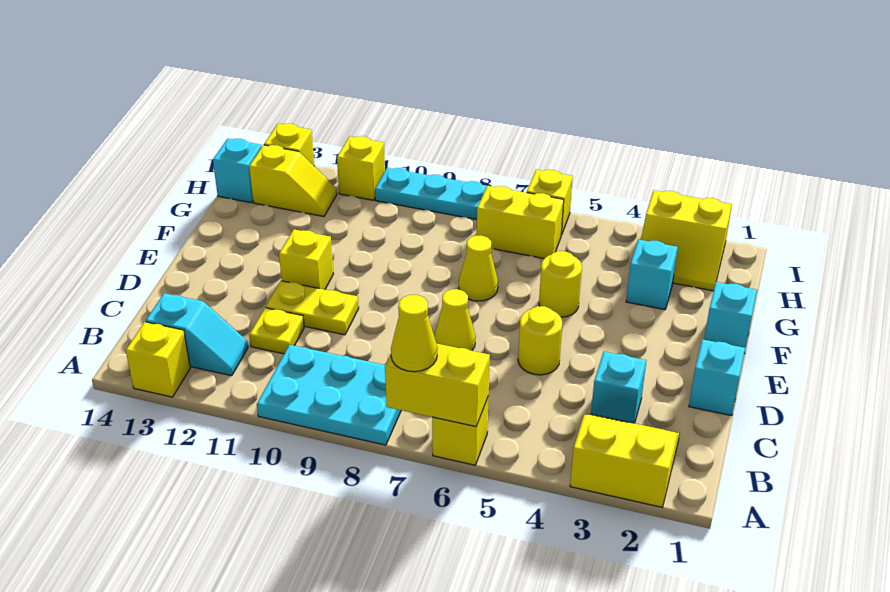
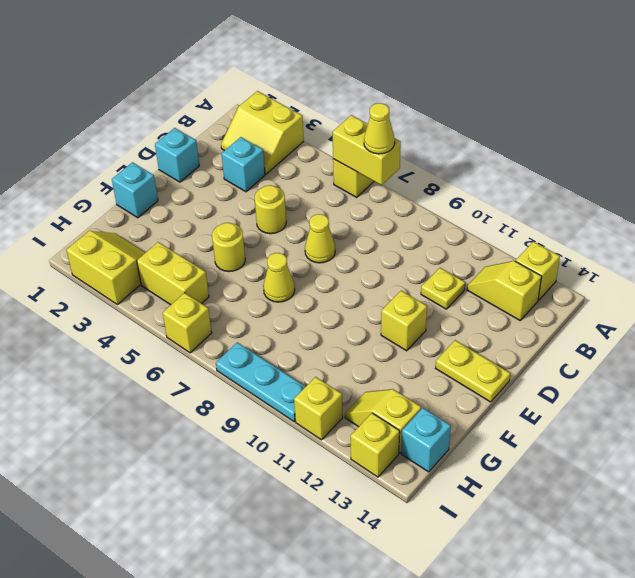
cyan plate A8:B10 level 1 -> none
cyan slope B12:B13 level 1 top 13 -> yellow slope B12:B13 level 1 top 13
yellow plate D10:D11 level 1 -> yellow plate E13:E14 level 1
cyan brick G3 level 1 -> none
yellow brick H6:H7 level 1 -> yellow brick H4:H5 level 1

